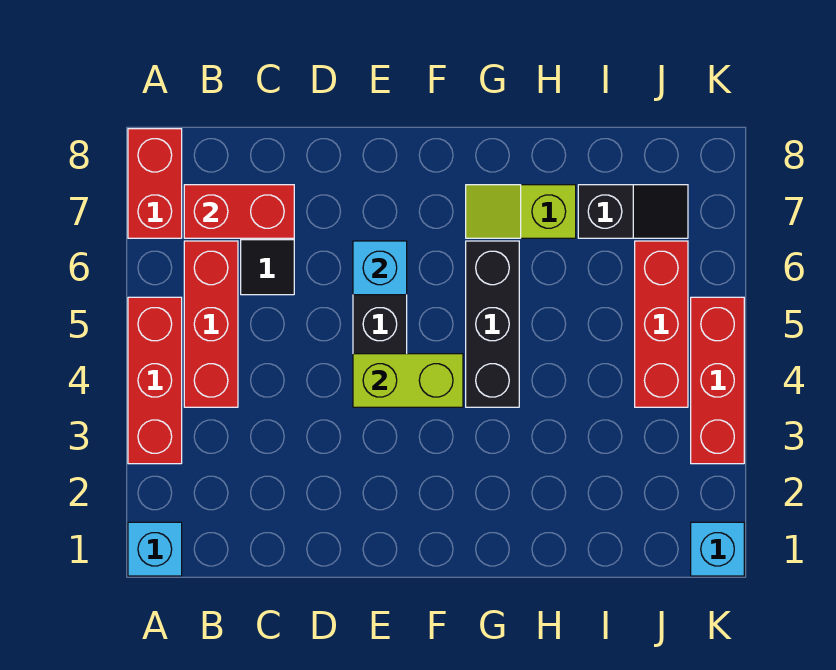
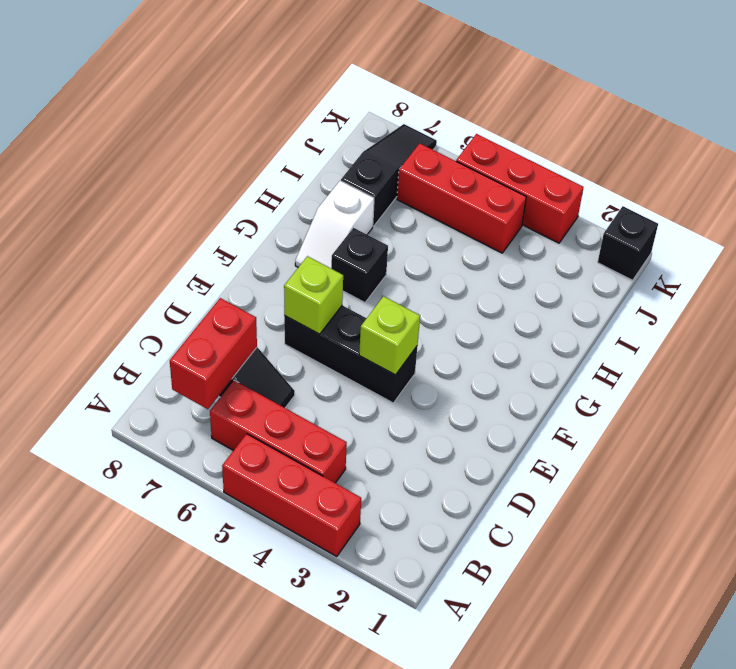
cyan brick A1 level 1 -> none
red brick A7:A8 level 1 -> none
lime brick E4:F4 level 2 -> lime brick E4 level 2
cyan brick E6 level 2 -> lime brick E6 level 2
black brick G4:G6 level 1 -> black brick G6 level 1
lime slope G7:H7 level 1 top H -> white slope G7:H7 level 1 top H
black slope I7:J7 level 1 top I -> black slope I7:K7 level 1 top I
cyan brick K1 level 1 -> black brick K1 level 1

